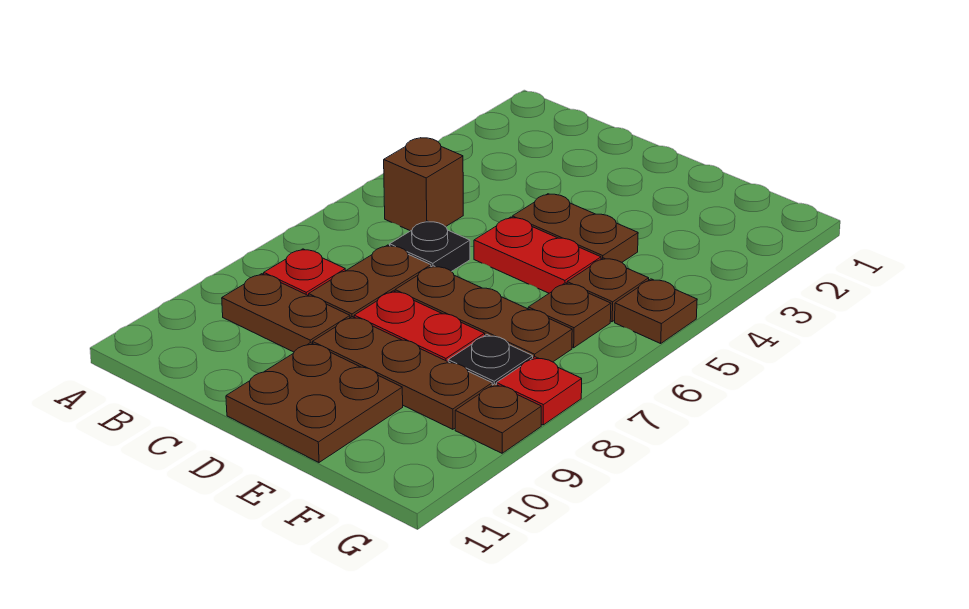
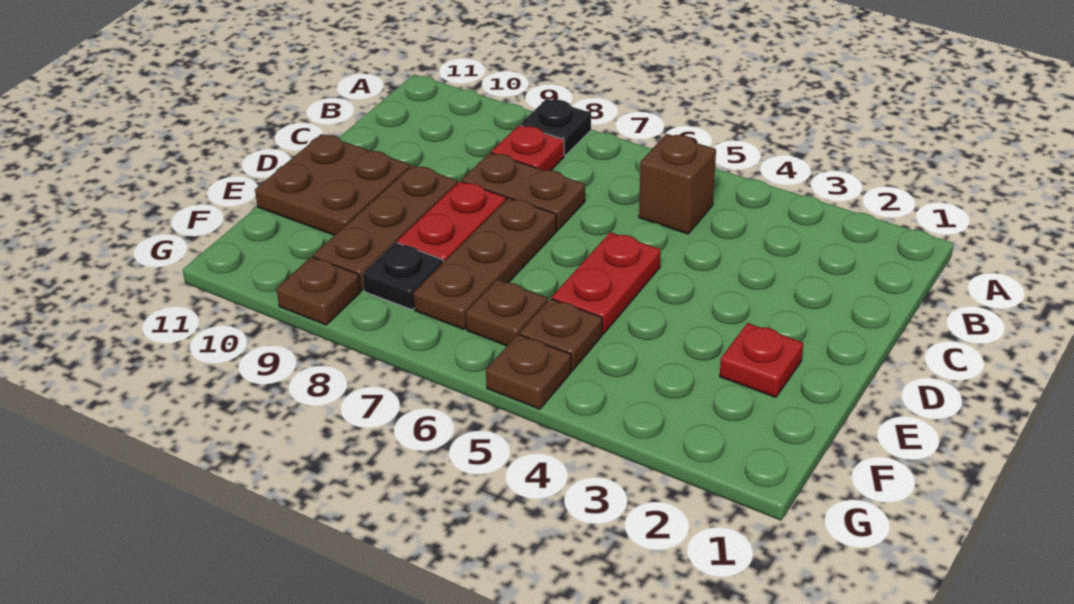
brown plate B9:C9 level 1 -> none
black plate C6 level 1 -> black plate A8 level 1
brown plate D4:E4 level 1 -> none
red plate G8 level 1 -> red plate E2 level 1

